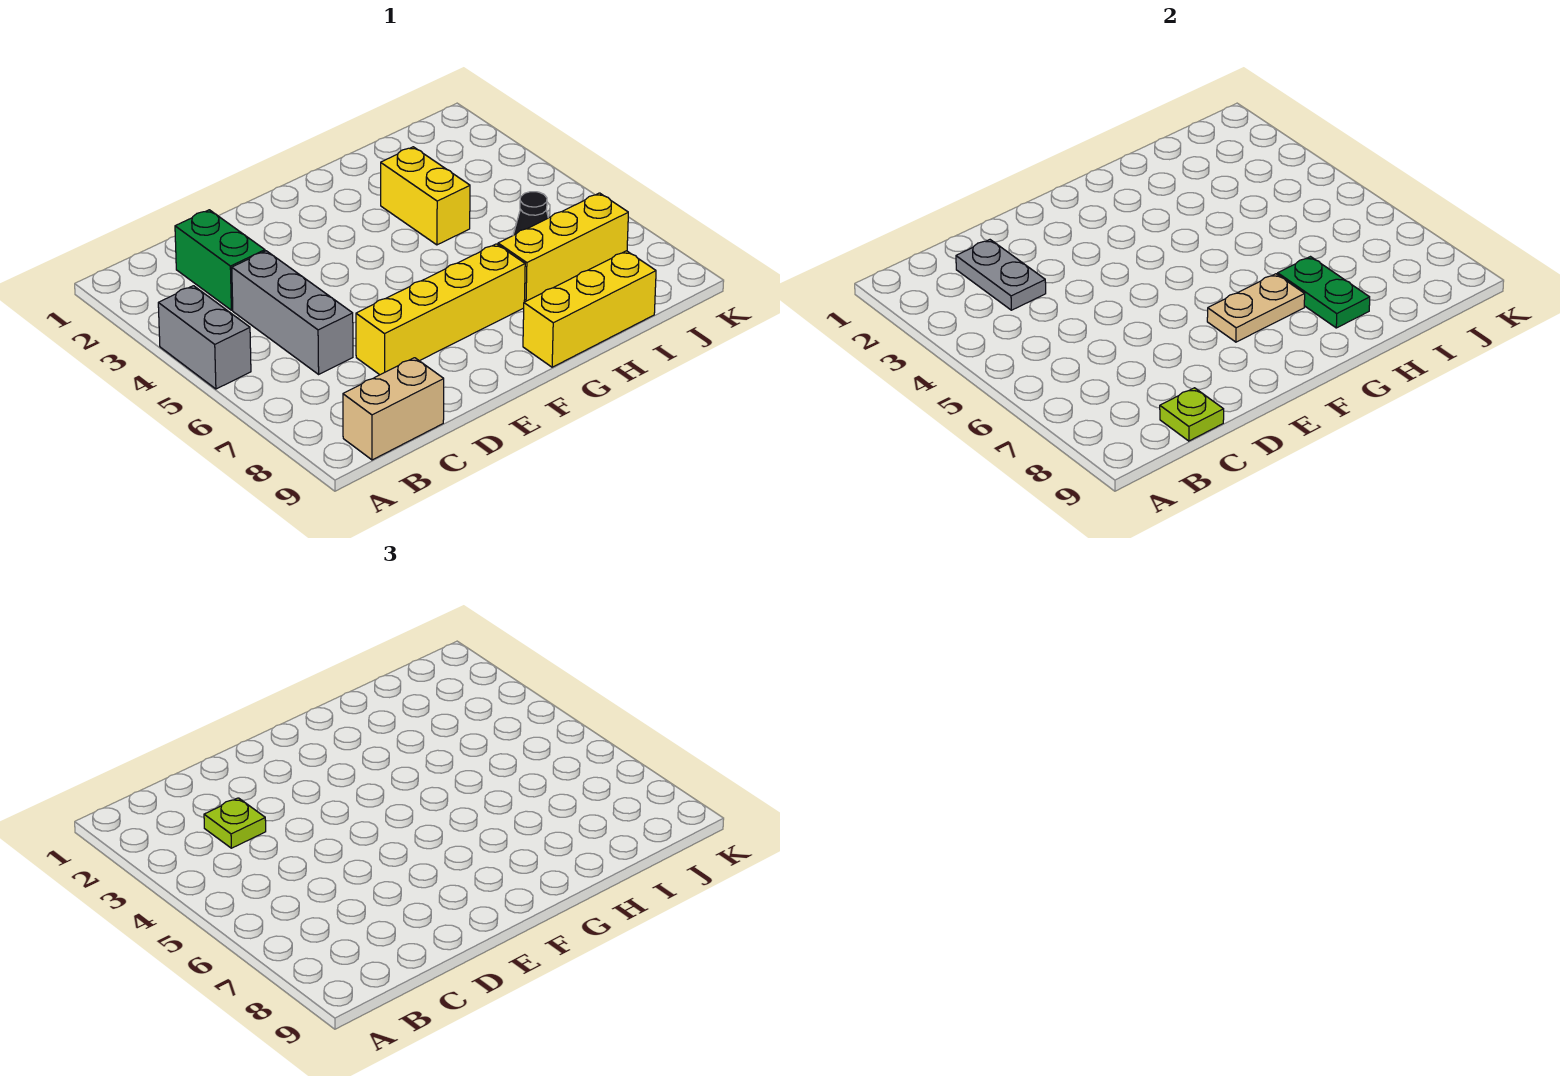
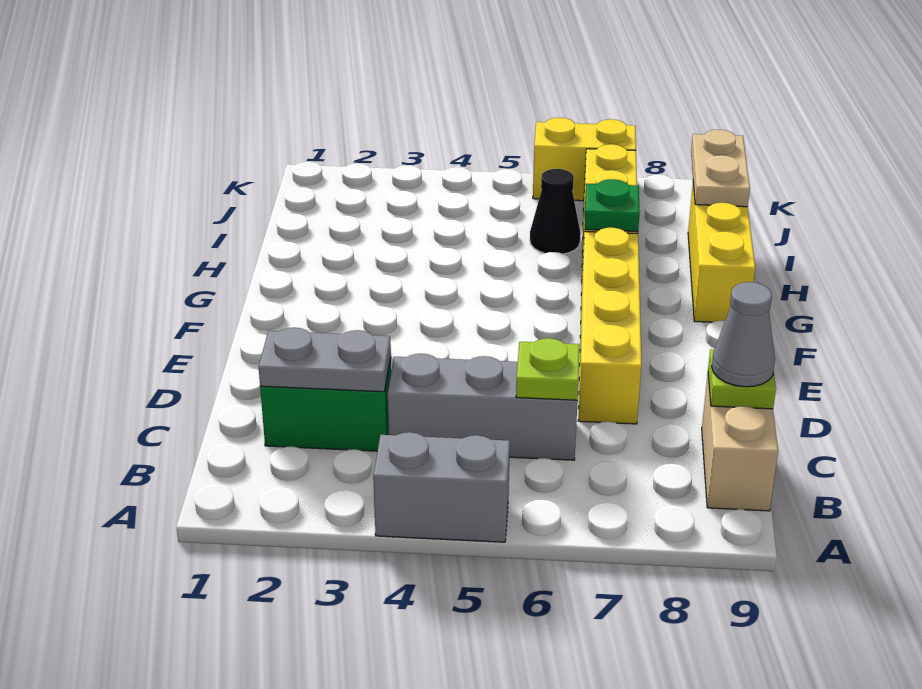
lime plate C3 level 3 -> lime plate C6 level 2
none -> grey cone C9 level 3
tan plate F7:G7 level 2 -> tan plate I9:J9 level 2
yellow brick H3:H4 level 1 -> yellow brick K6:K7 level 1
green plate H7:H8 level 2 -> green plate H7 level 2

